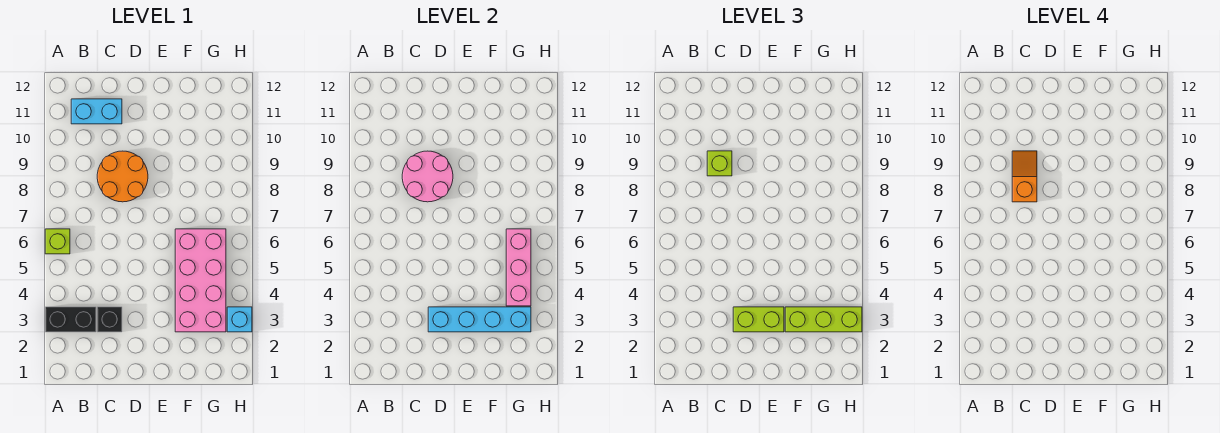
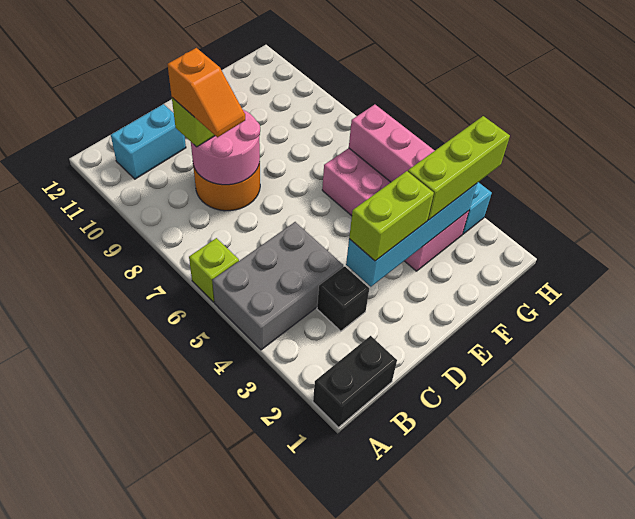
black brick A3:B3 level 1 -> black brick A1:B1 level 1
none -> grey brick A4:C5 level 1
orange slope C8:C9 level 4 top 8 -> orange slope C8:C9 level 4 top 9

